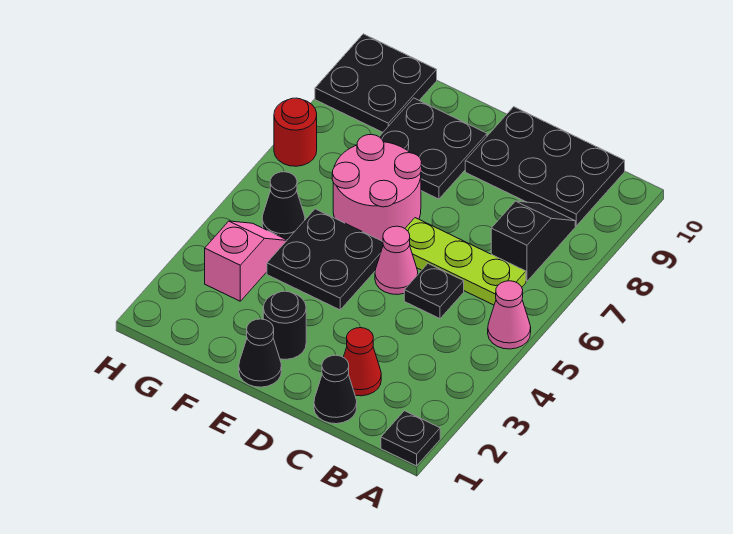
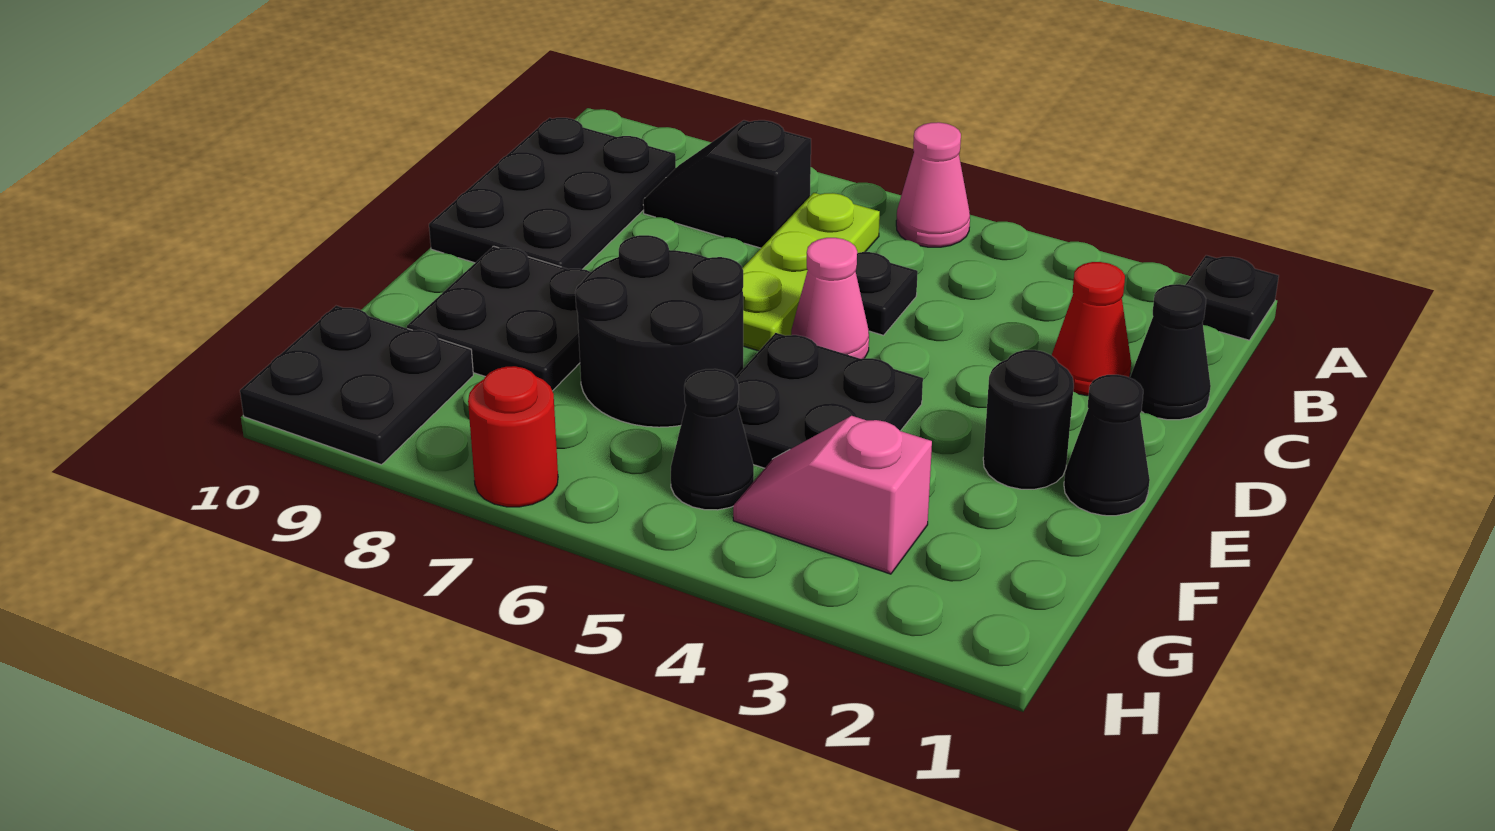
pink round brick E6:F7 level 1 -> black round brick E6:F7 level 1

